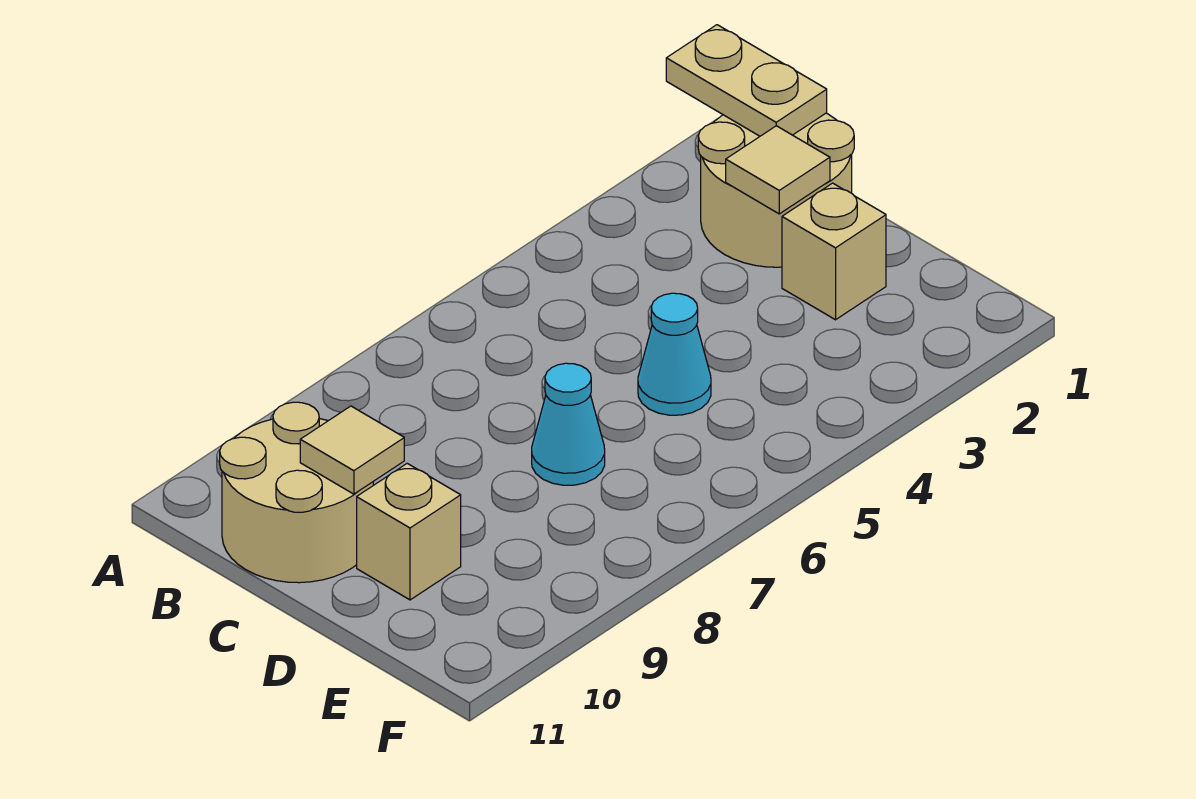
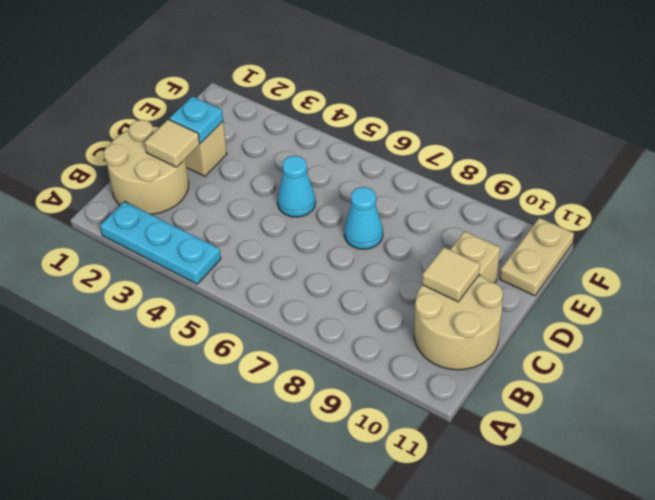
tan plate A1:B1 level 2 -> tan plate E11:F11 level 1
none -> cyan plate A2:A4 level 1
none -> cyan plate D2 level 2

